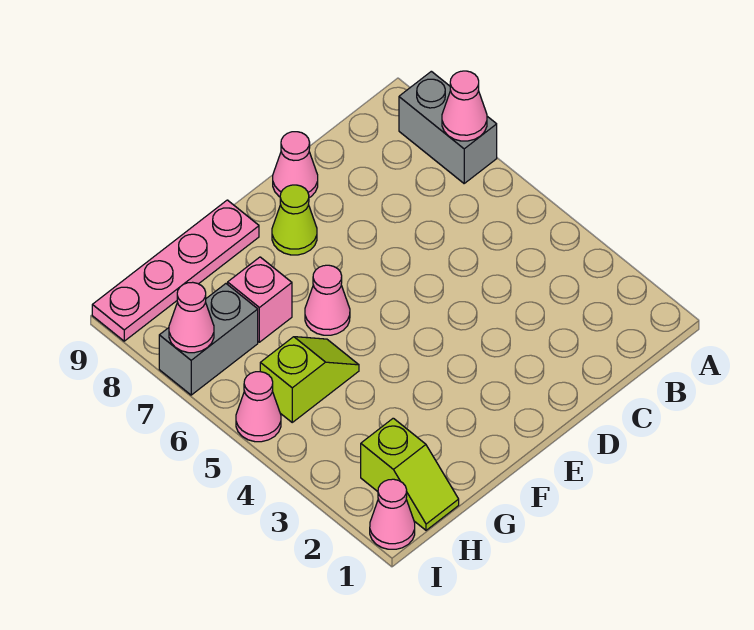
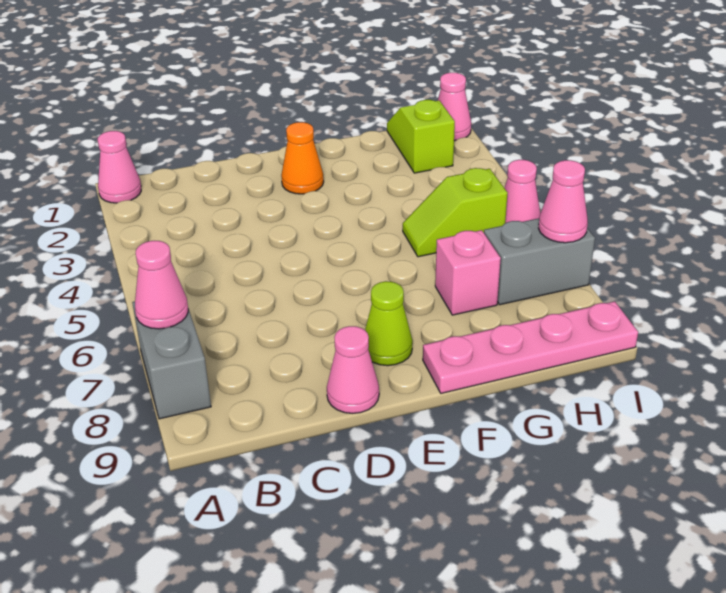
none -> orange cone E2 level 1
pink cone F6 level 1 -> pink cone A1 level 1

